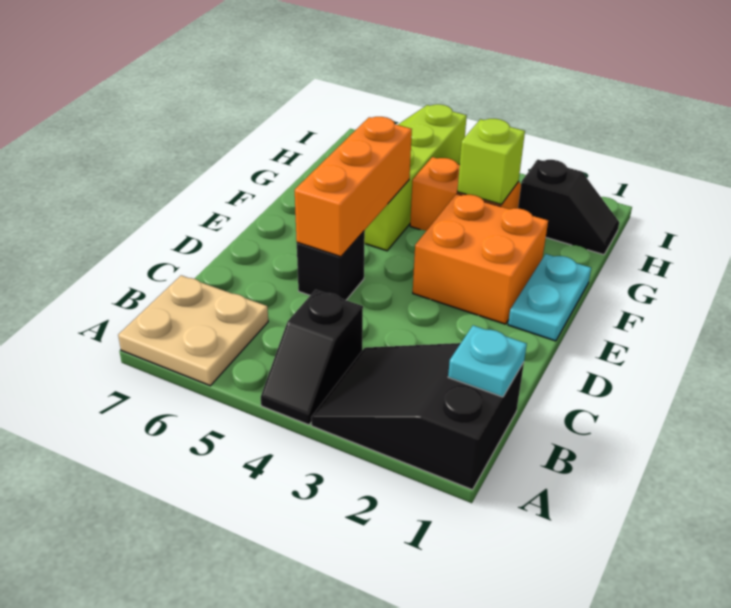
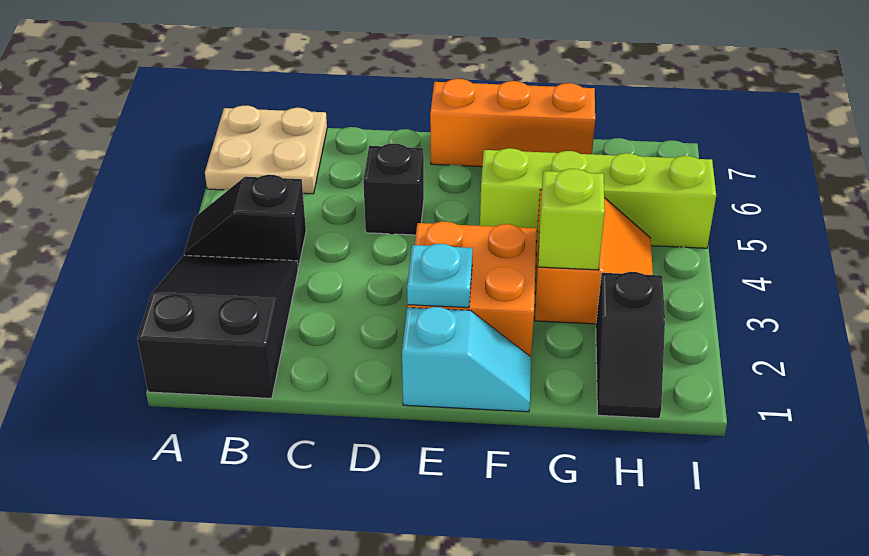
cyan plate B1 level 2 -> cyan plate E2 level 2
orange brick D5:F5 level 2 -> orange brick E7:G7 level 1
cyan plate E1:F1 level 1 -> cyan slope E1:F1 level 1 top E

